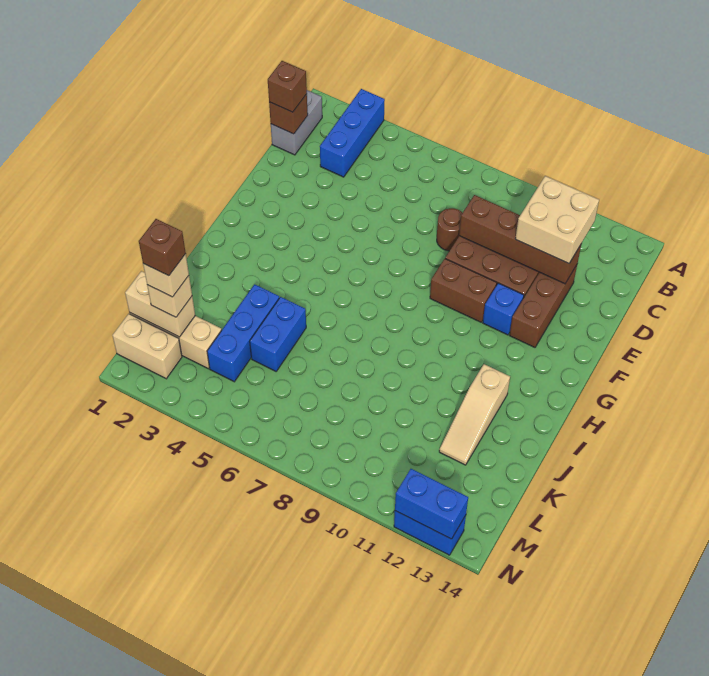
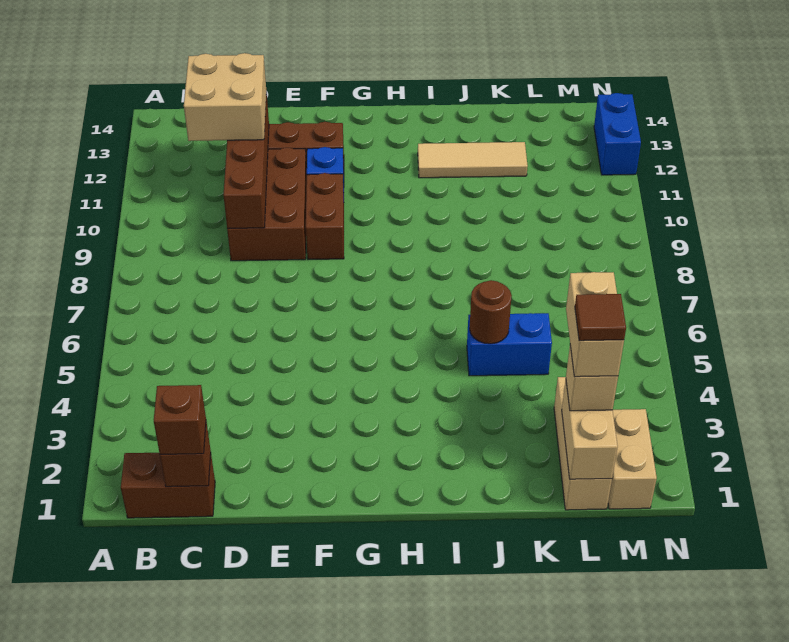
blue brick A3:C3 level 1 -> none
grey brick B1:C1 level 1 -> brown brick B1:C1 level 1
brown round brick D8 level 1 -> brown round brick J5 level 2
tan slope I12:K12 level 1 top I -> tan tile I12:K12 level 1
blue brick J4:L4 level 1 -> none
tan brick L2 level 4 -> tan brick L2:L3 level 4
brown brick L2 level 5 -> brown tile L2 level 5
blue brick N12:N13 level 2 -> none

